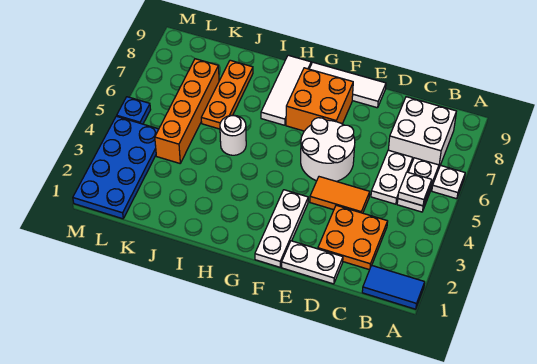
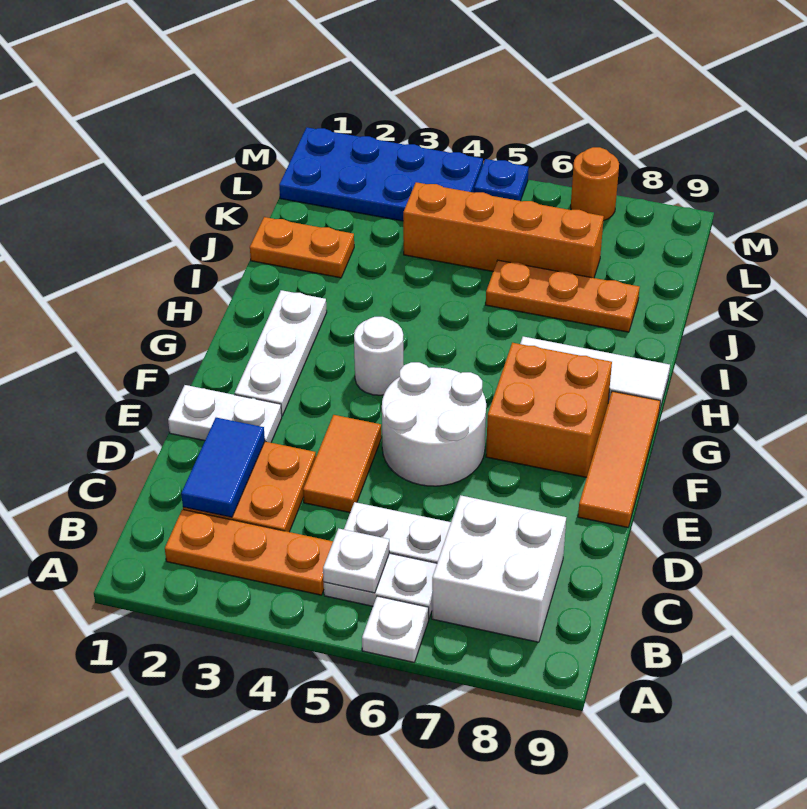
blue tile A1:B1 level 1 -> blue tile C2:D2 level 2
none -> orange plate B2:B4 level 1
white plate D1:E1 level 1 -> white plate E1:E2 level 1
white tile E9:G9 level 1 -> orange tile E9:G9 level 1
white plate F1:F3 level 1 -> white plate F2:H2 level 1
white round brick I5 level 1 -> white round brick G4 level 1
none -> orange plate J1:J2 level 1
none -> orange round brick M7 level 1

